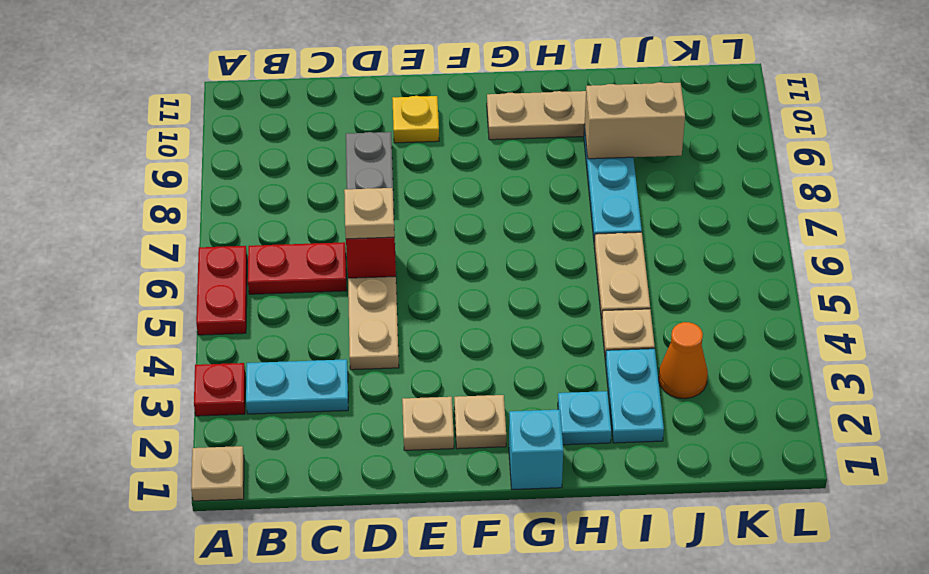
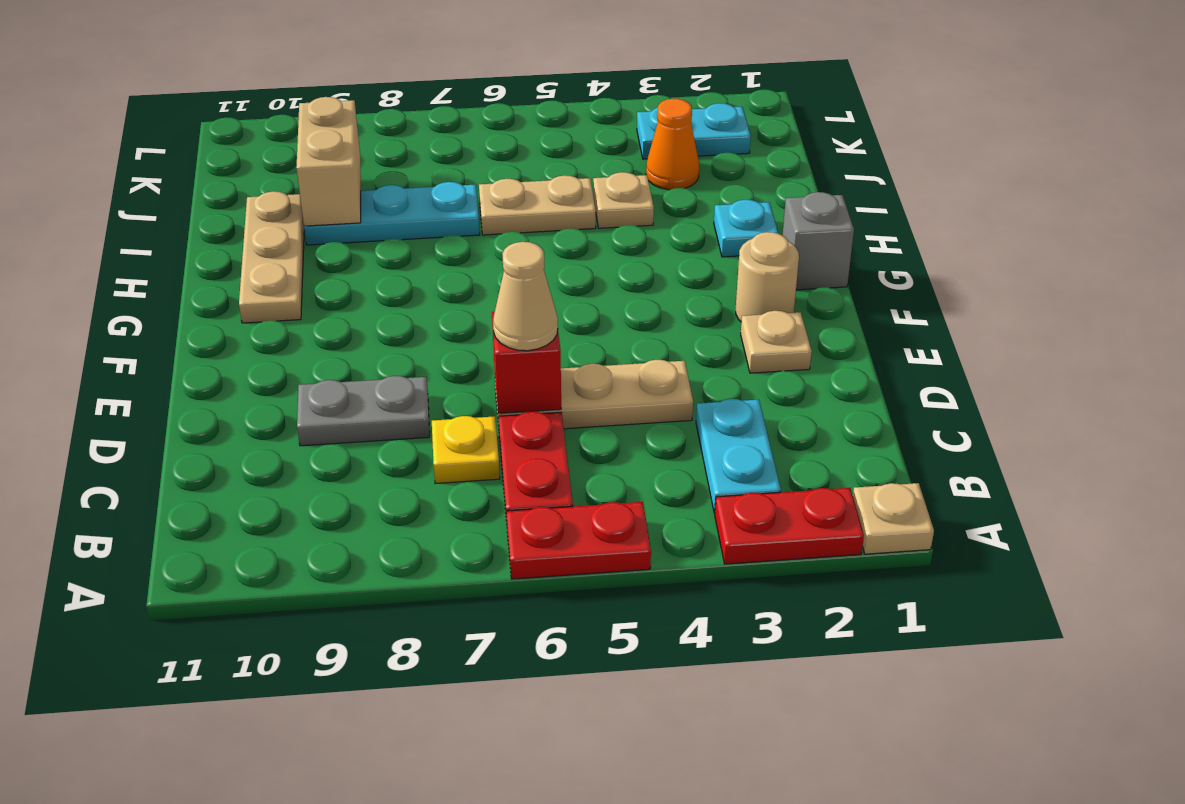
red plate A3 level 1 -> red plate A2:A3 level 1
tan plate D6 level 3 -> tan cone D6 level 3
yellow plate E10 level 1 -> yellow plate C7 level 1
tan plate F2 level 1 -> tan round brick F2 level 1
cyan brick G1 level 1 -> grey brick G1 level 1
cyan plate I2:I3 level 1 -> cyan plate K2:K3 level 1

